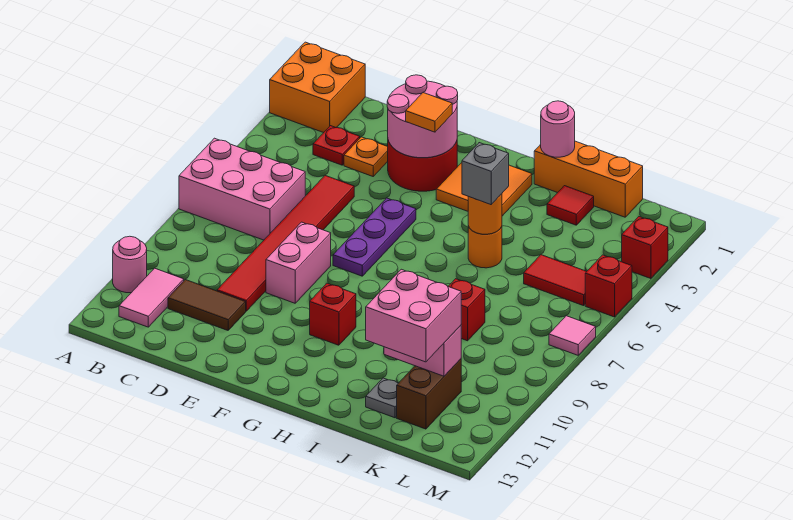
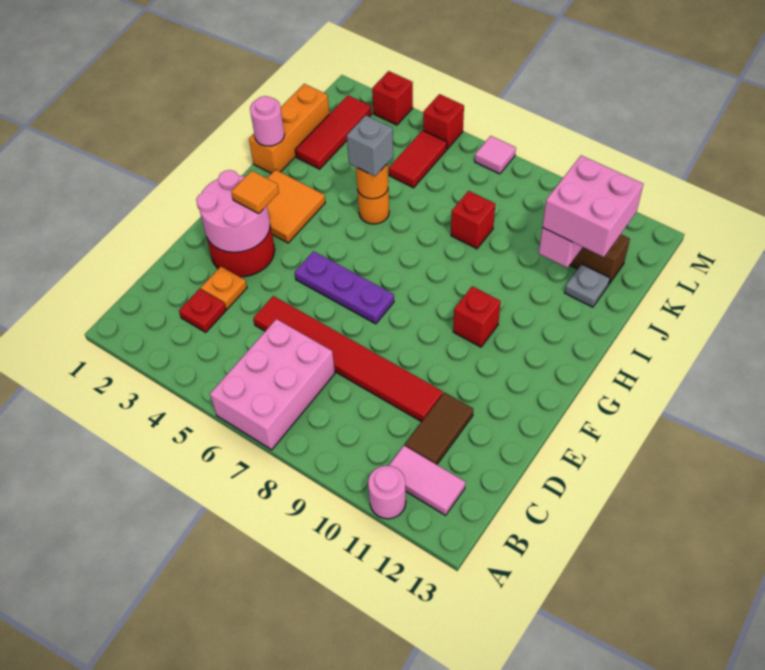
orange brick A1:B2 level 1 -> none
pink brick E8:E9 level 1 -> none
red tile J2 level 1 -> red tile J2:L2 level 1

